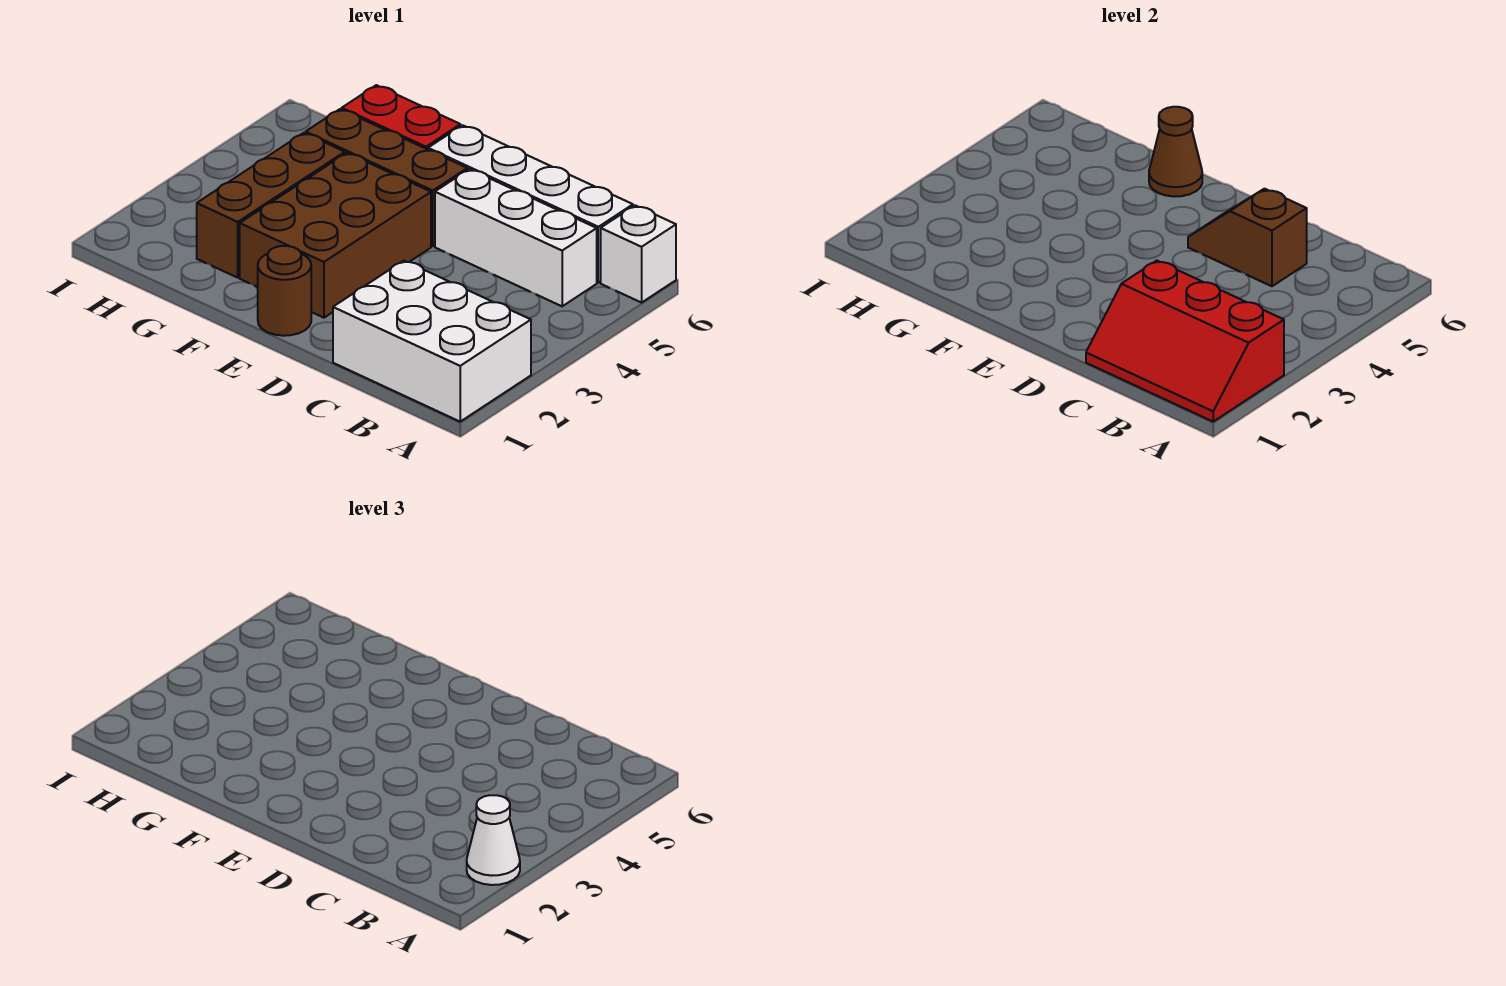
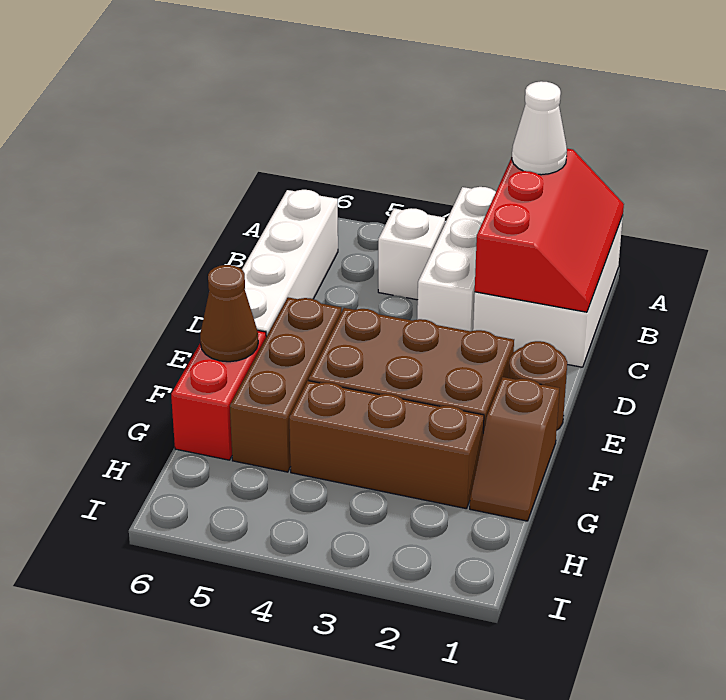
white brick A6 level 1 -> white brick B4 level 1
white brick B5:D5 level 1 -> white brick A3:C3 level 1
brown slope C5:D5 level 2 top C -> brown slope F1:G1 level 1 top F

